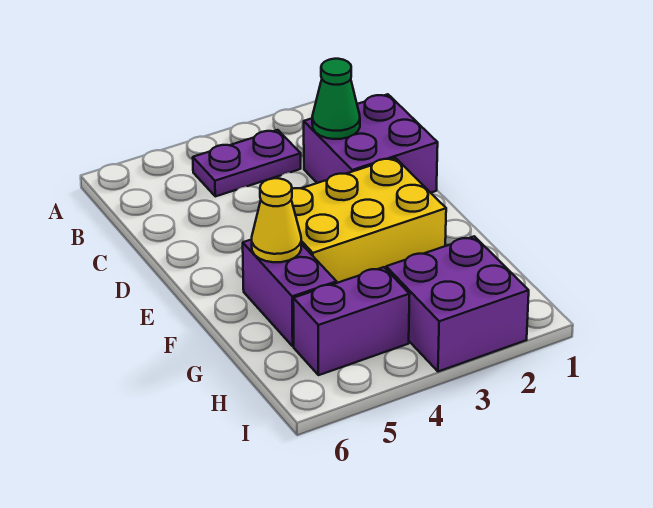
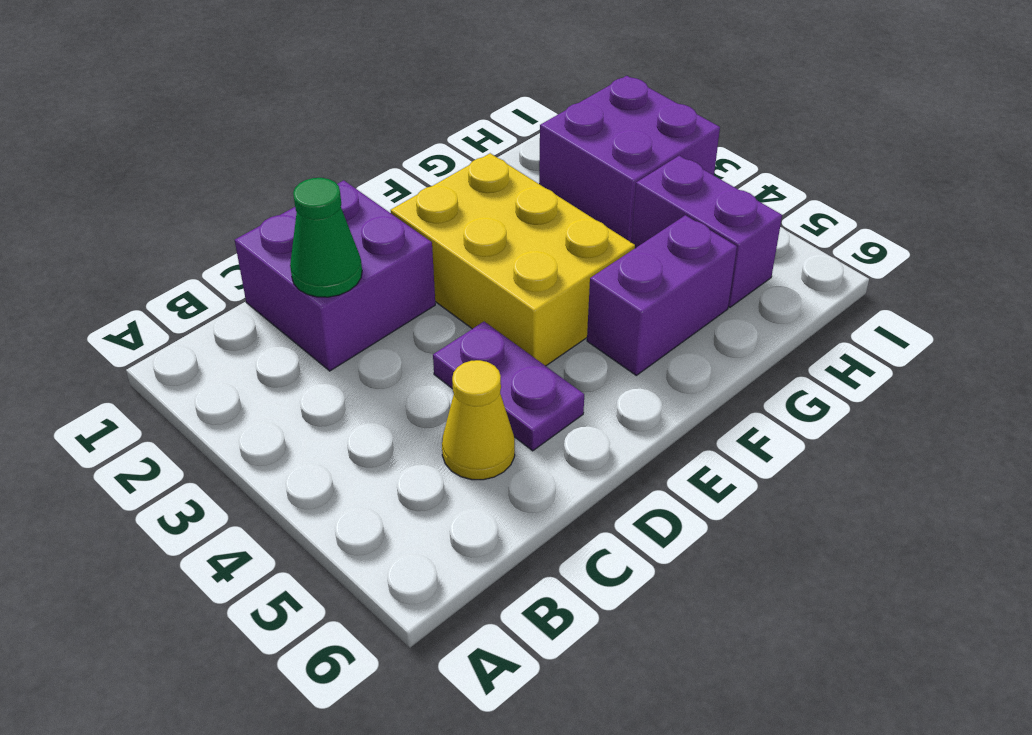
purple plate B3:B4 level 1 -> purple plate D4:D5 level 1
yellow cone F5 level 2 -> yellow cone C5 level 1

